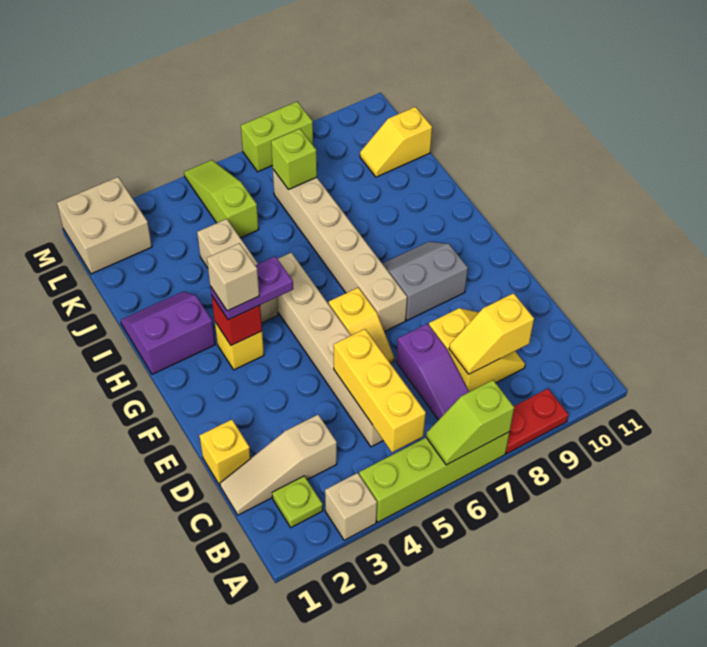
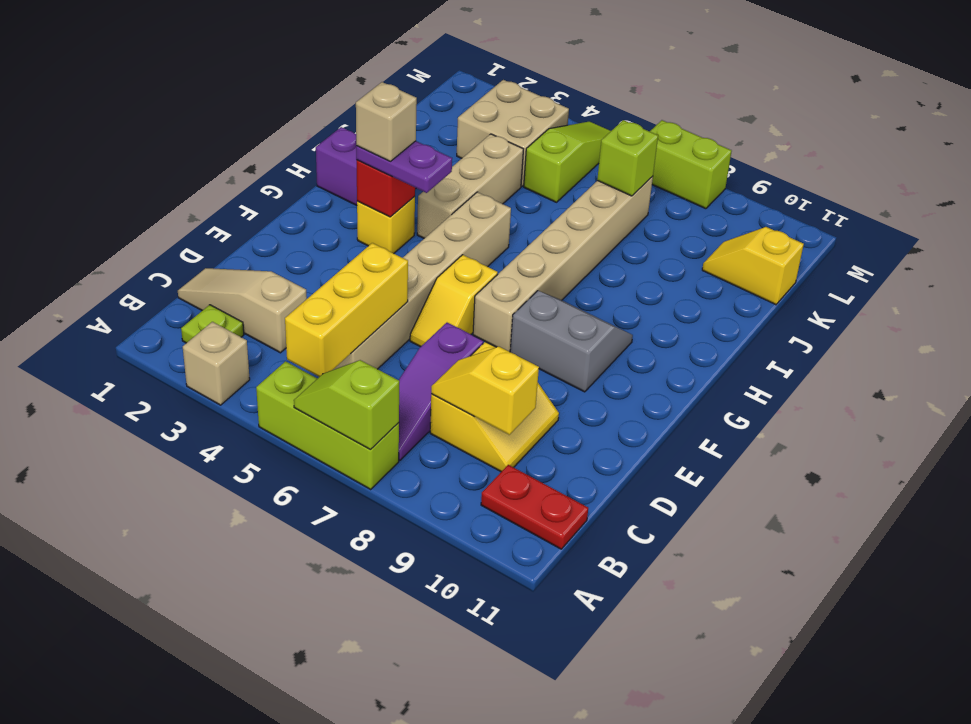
lime brick A4:A7 level 1 -> lime brick A5:A7 level 1
red plate A8:A9 level 1 -> red plate B10:B11 level 1
yellow brick D1 level 1 -> none
tan brick L1:M2 level 1 -> tan brick K3:L4 level 1

